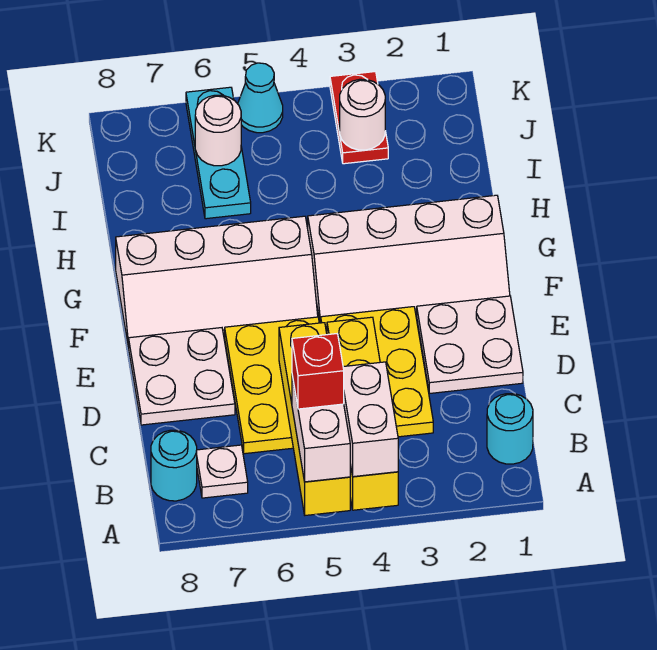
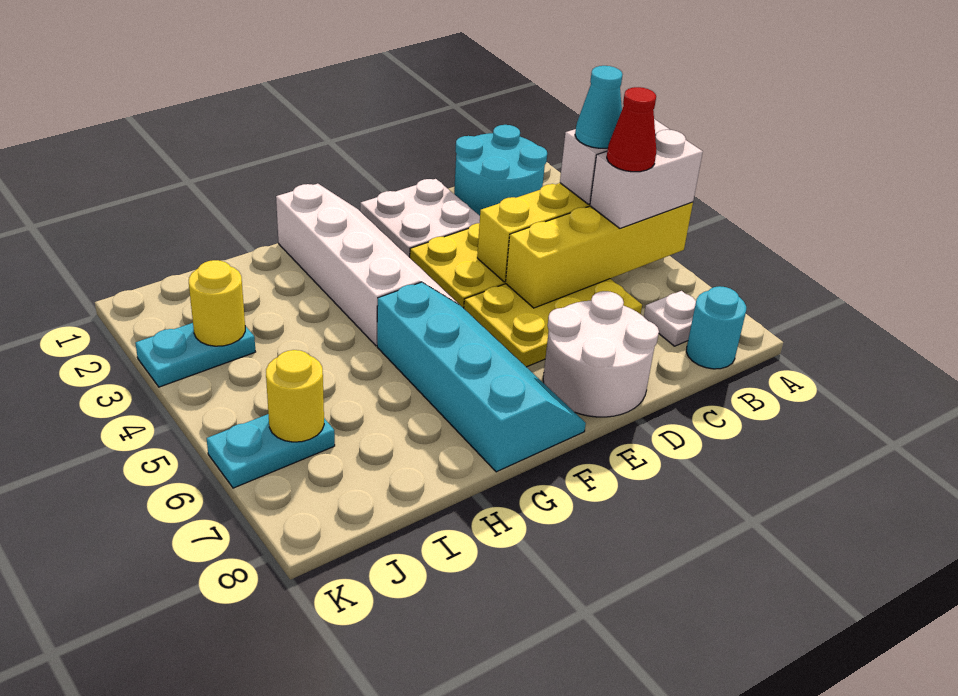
cyan round brick B1 level 1 -> cyan round brick B1:C2 level 1
red brick B5 level 4 -> red cone B5 level 4
white plate D7:E8 level 1 -> white round brick D7:E8 level 1
white slope F5:G8 level 1 top G -> cyan slope F5:G8 level 1 top G
cyan plate I6:K6 level 1 -> cyan plate J6:K6 level 1
red plate J3:K3 level 1 -> cyan plate J3:K3 level 1
white round brick J3 level 2 -> yellow round brick J3 level 2
white round brick J6 level 2 -> yellow round brick J6 level 2
cyan cone K5 level 1 -> cyan cone B4 level 4

